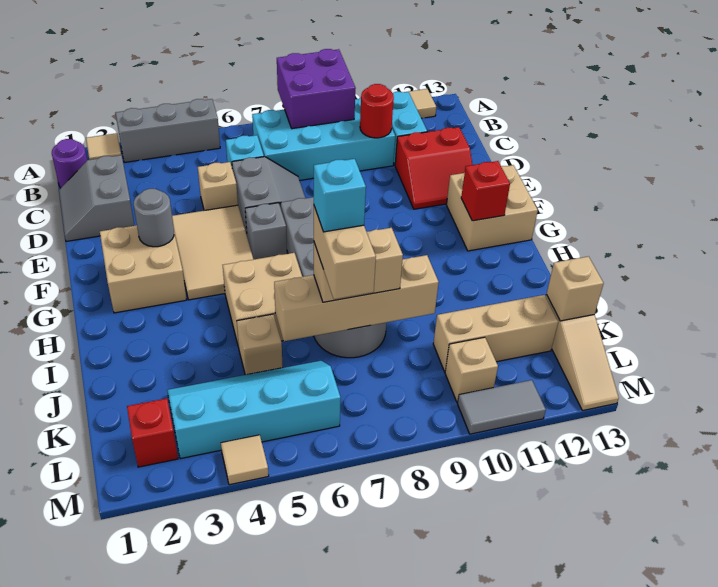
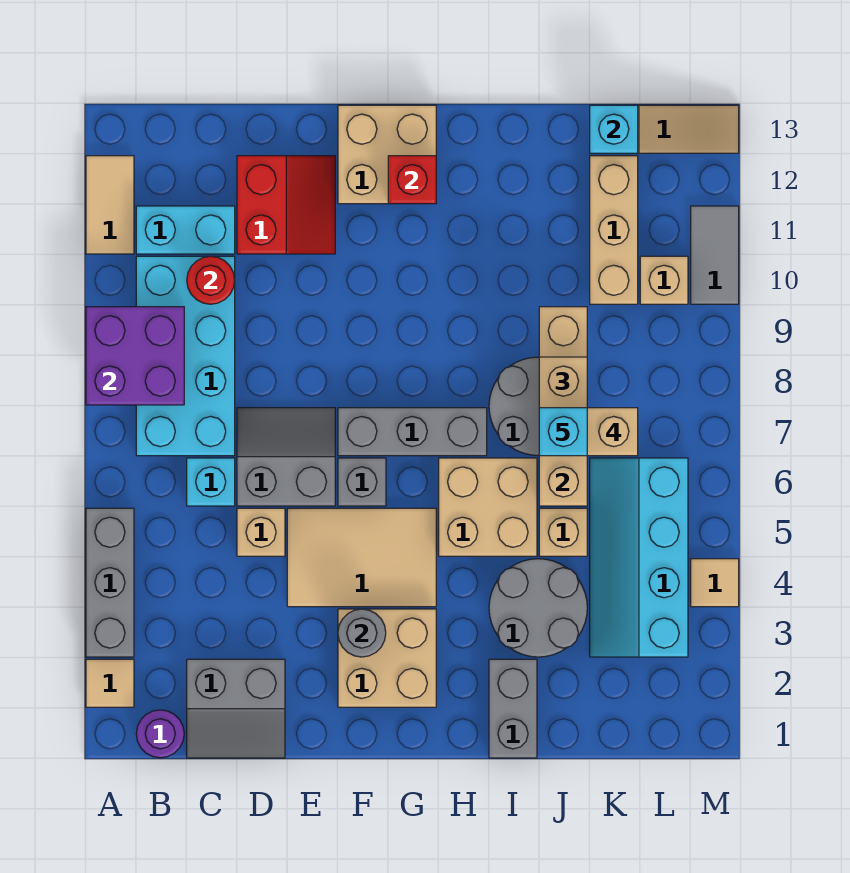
none -> grey brick I1:I2 level 1
none -> grey round brick I3:J4 level 1
tan brick K13 level 2 -> cyan brick K13 level 2
red brick L2 level 1 -> none

